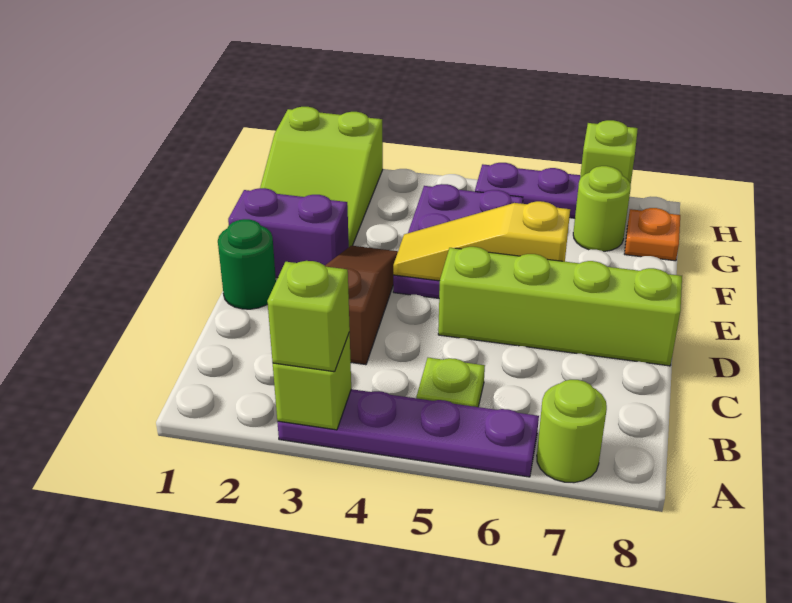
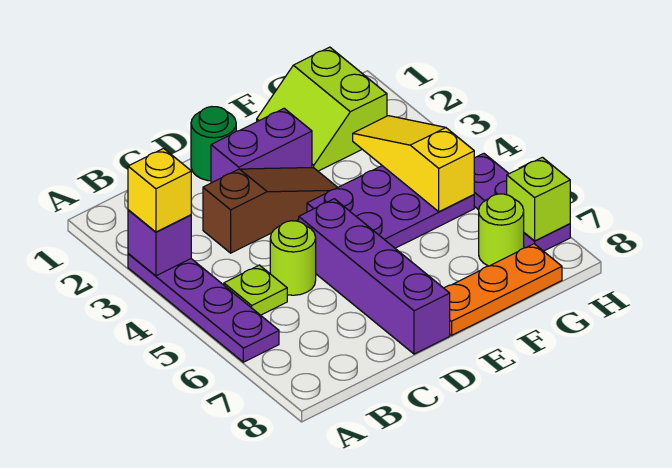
lime brick A3 level 2 -> purple brick A3 level 2
lime brick A3 level 3 -> yellow brick A3 level 3
lime round brick A7 level 1 -> lime round brick C5 level 1
lime brick D5:D8 level 1 -> purple brick D5:D8 level 1
purple brick E1:E2 level 1 -> purple brick D2:E2 level 1
yellow slope E4:E6 level 2 top 6 -> yellow slope G3:G5 level 2 top 5
lime slope F1:H2 level 1 top H -> lime slope F1:G2 level 1 top G
orange plate G8 level 1 -> orange plate E8:G8 level 1

